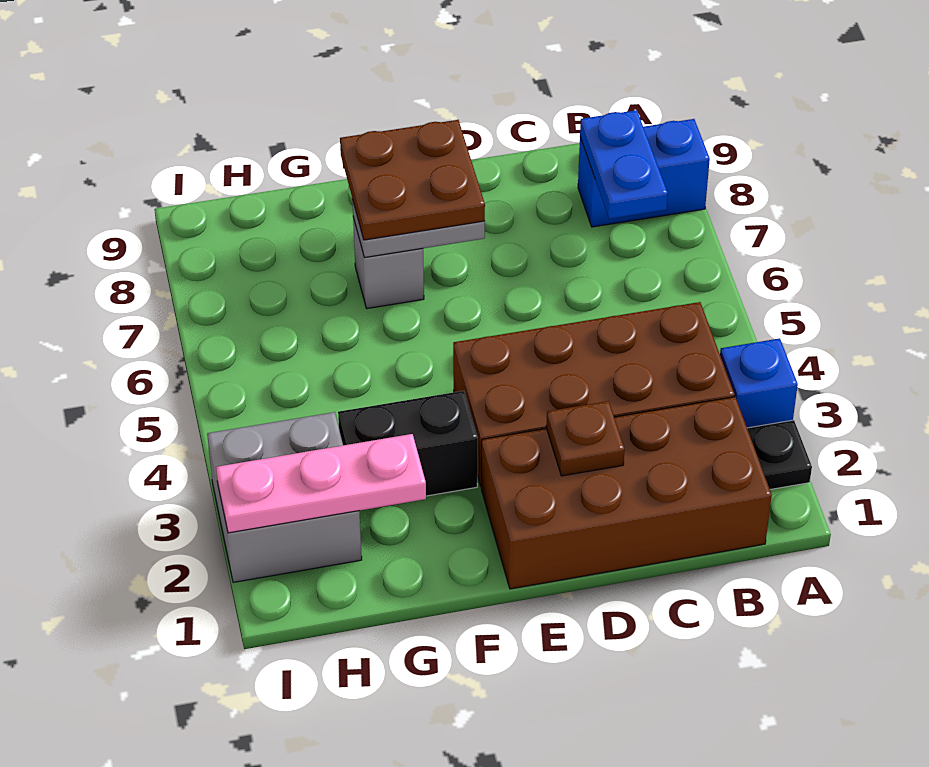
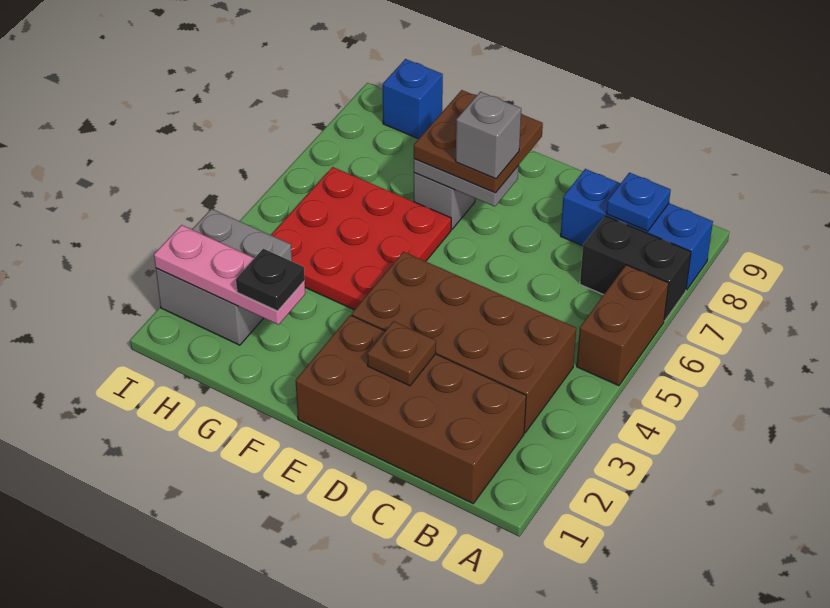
black plate A2 level 1 -> black plate G2 level 3
blue brick A3 level 1 -> blue brick H9 level 1
none -> brown brick A5:A6 level 1
blue brick A8:B8 level 1 -> blue brick A8:C8 level 1
blue plate B7:B8 level 2 -> blue plate B8 level 2
none -> grey brick E7 level 4
black brick F3:G3 level 1 -> black brick A7:B7 level 1
none -> red plate F4:H6 level 1

